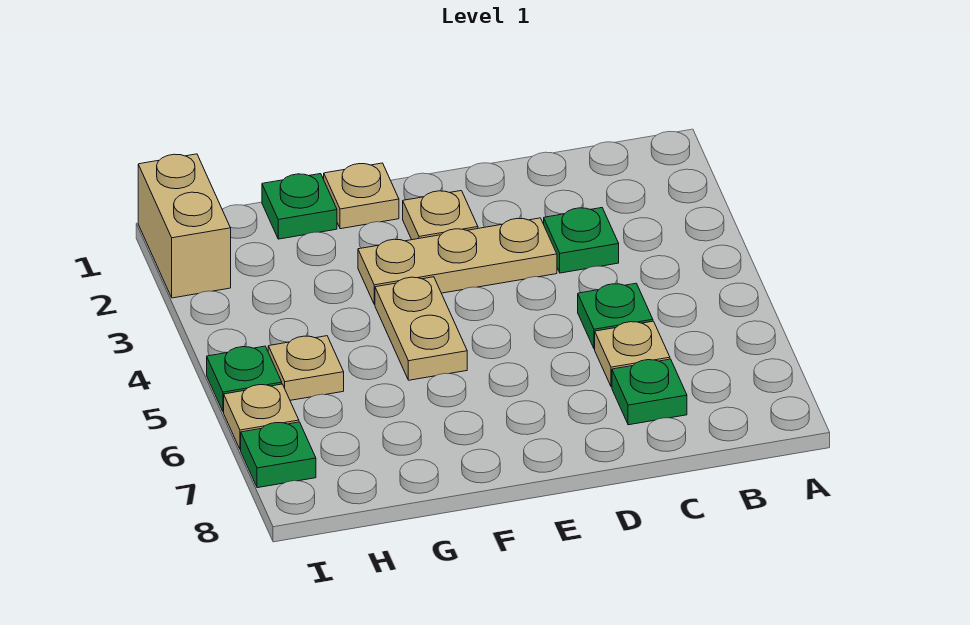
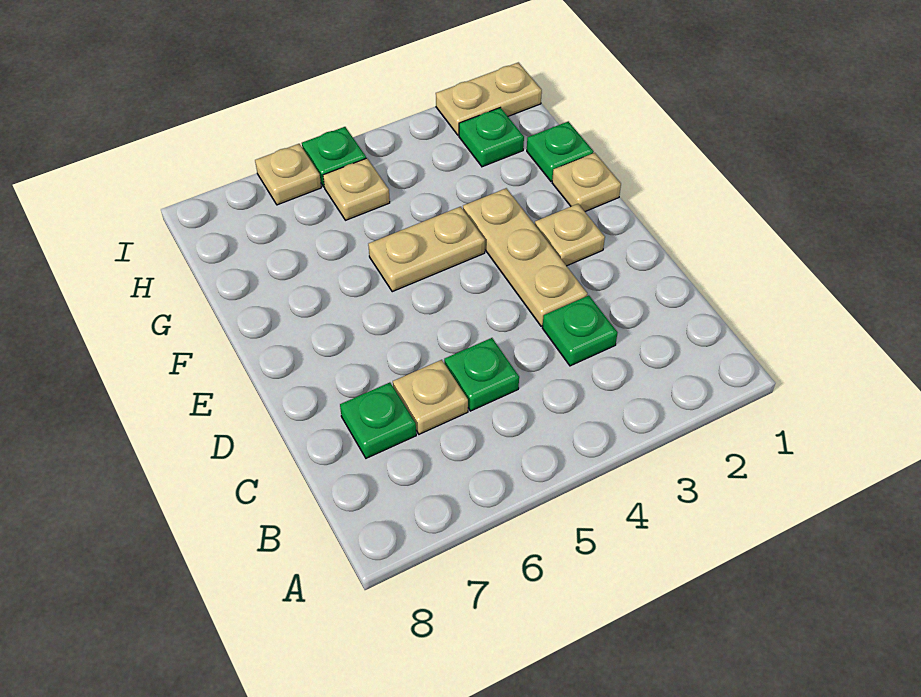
tan brick I1:I2 level 1 -> tan plate I1:I2 level 1
green plate I7 level 1 -> green plate H2 level 1

